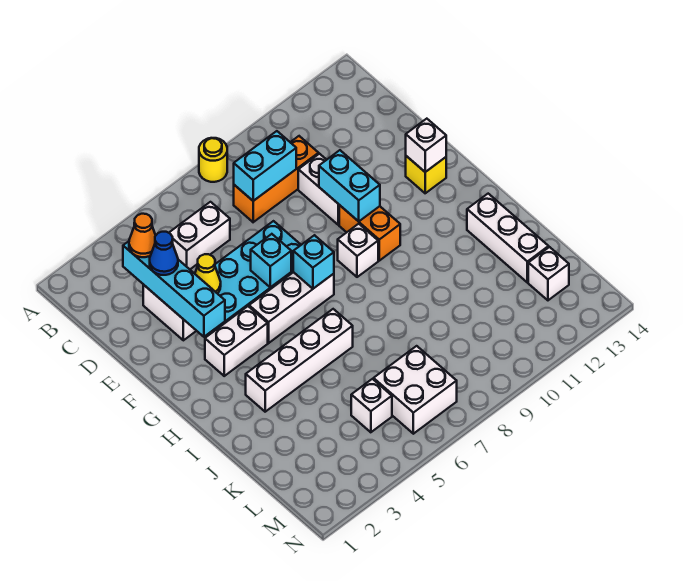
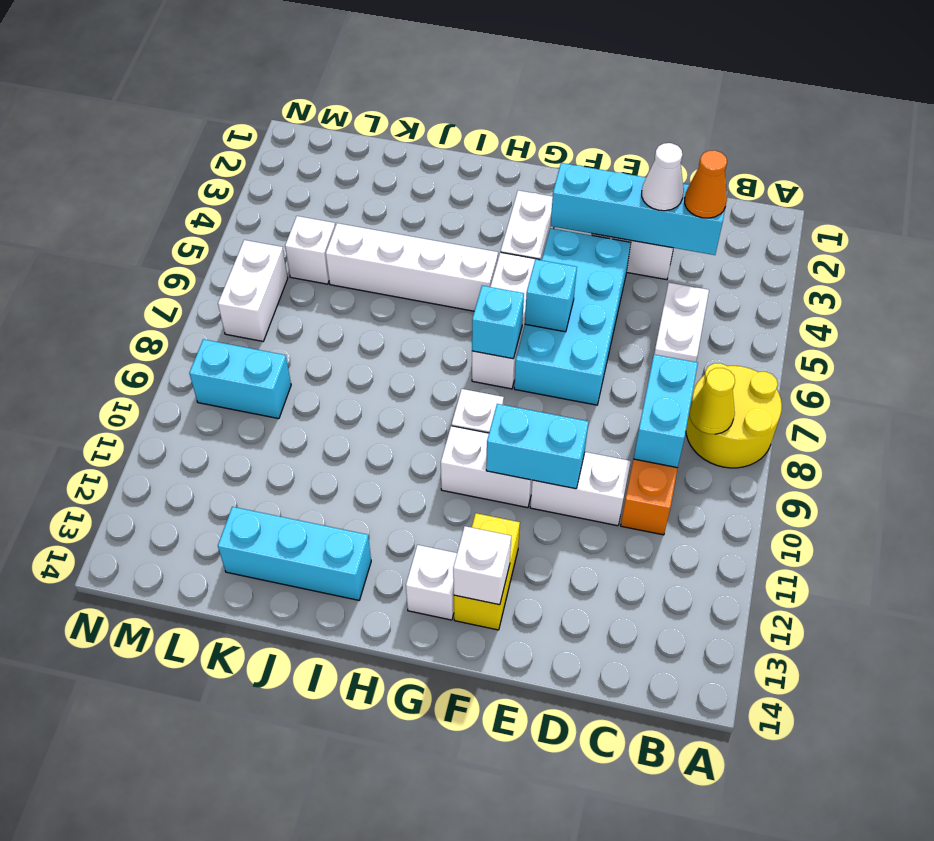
yellow round brick A8 level 1 -> yellow round brick A7:B8 level 1
blue cone D3 level 3 -> white cone D3 level 3
yellow cone E4 level 2 -> yellow cone B8 level 2
orange brick F10:G10 level 1 -> white brick F10:G10 level 1
yellow brick F13 level 1 -> yellow brick F12:F13 level 1
white brick I3:I6 level 1 -> white brick H5:K5 level 1
white brick I13:K13 level 1 -> cyan brick I13:K13 level 1
white brick L6:M7 level 1 -> white brick M6:M7 level 1
none -> cyan brick L9:M9 level 1
white brick L13 level 1 -> white brick G13 level 1

